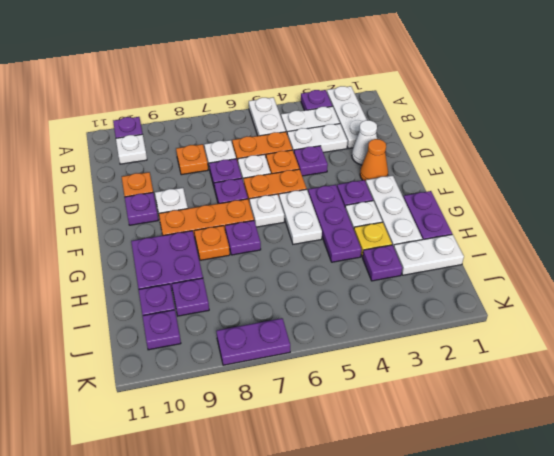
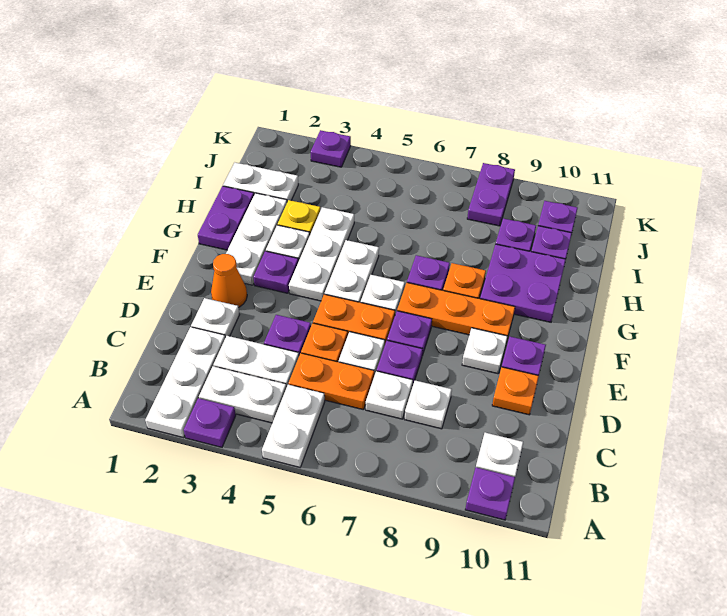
orange plate C8 level 1 -> white plate C8 level 1
white cone D2 level 1 -> white plate D2 level 1
purple plate F4:H4 level 1 -> white plate F4:H4 level 1
purple plate I3 level 1 -> purple plate K3 level 1
purple plate K7:K8 level 1 -> purple plate J8:K8 level 1

